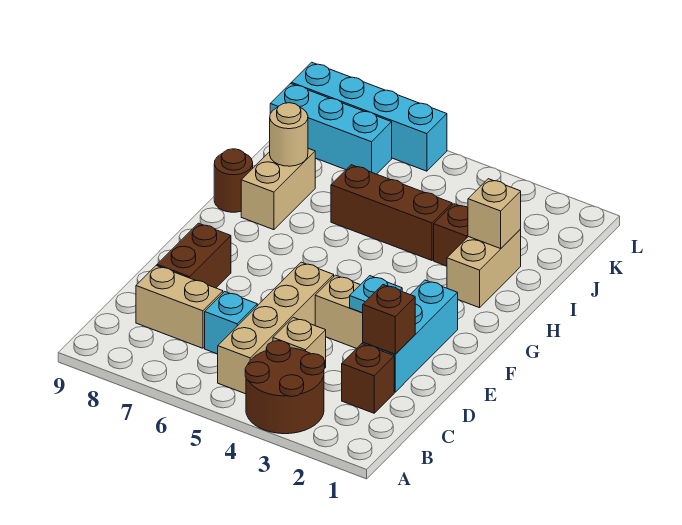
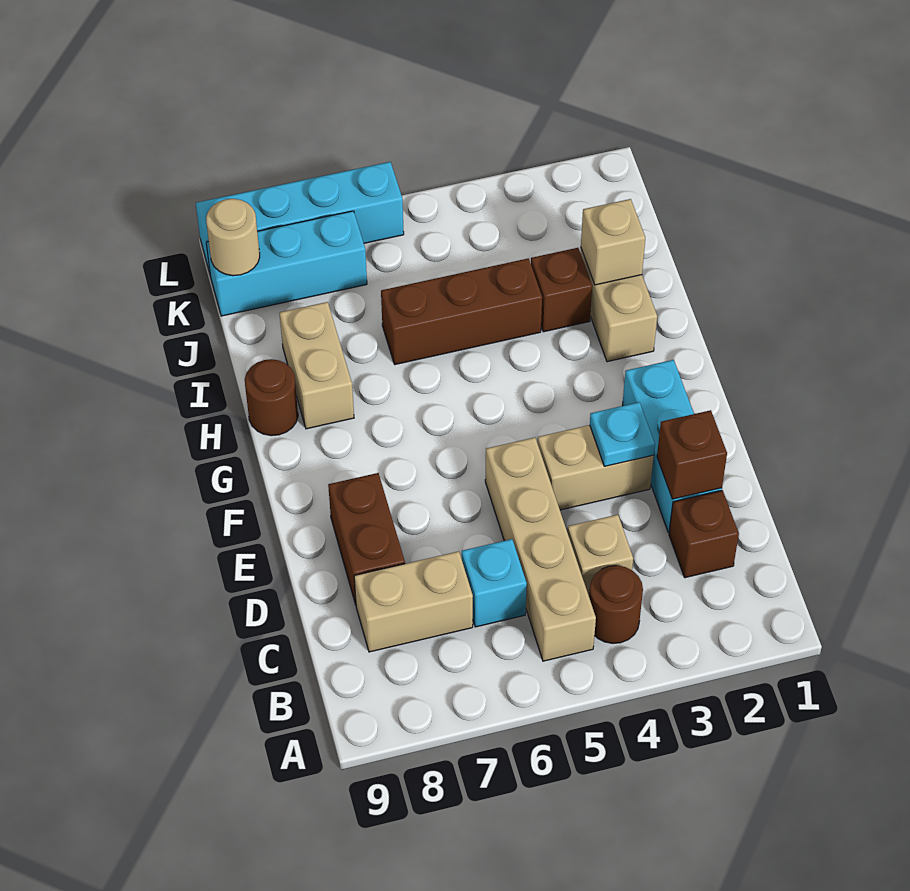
brown round brick A3:B4 level 1 -> brown round brick B4 level 1
tan round brick I8 level 2 -> tan round brick K9 level 2

